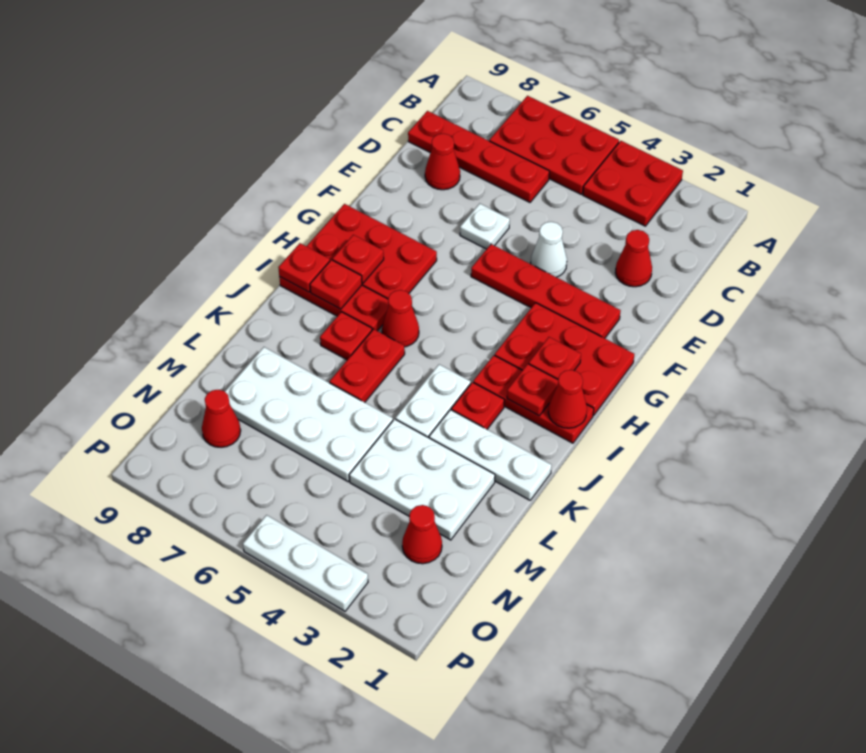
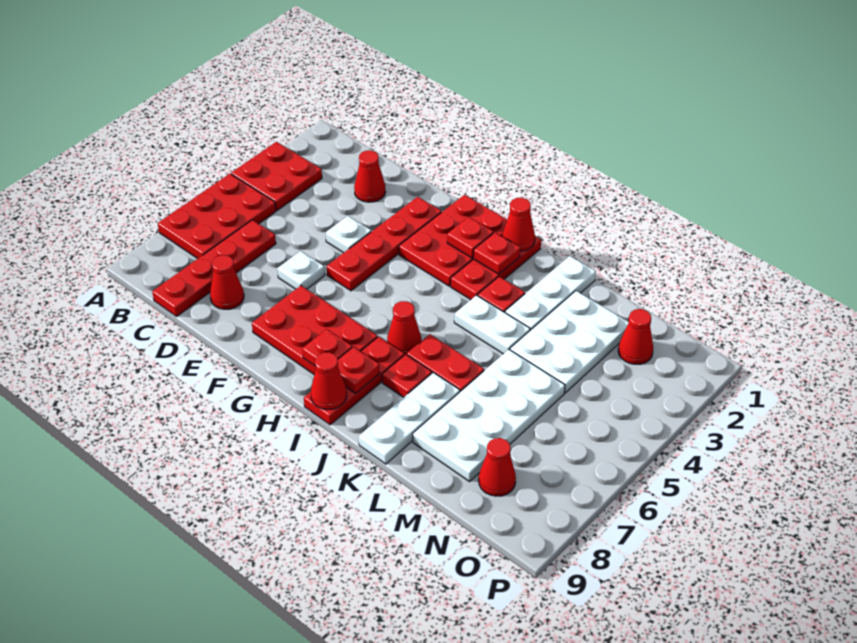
white cone E4 level 1 -> white plate E4 level 1
red plate G7:H9 level 1 -> red plate F7:H8 level 1
red plate I9 level 2 -> red cone I9 level 2
white plate P3:P5 level 1 -> white plate K7:K9 level 1

